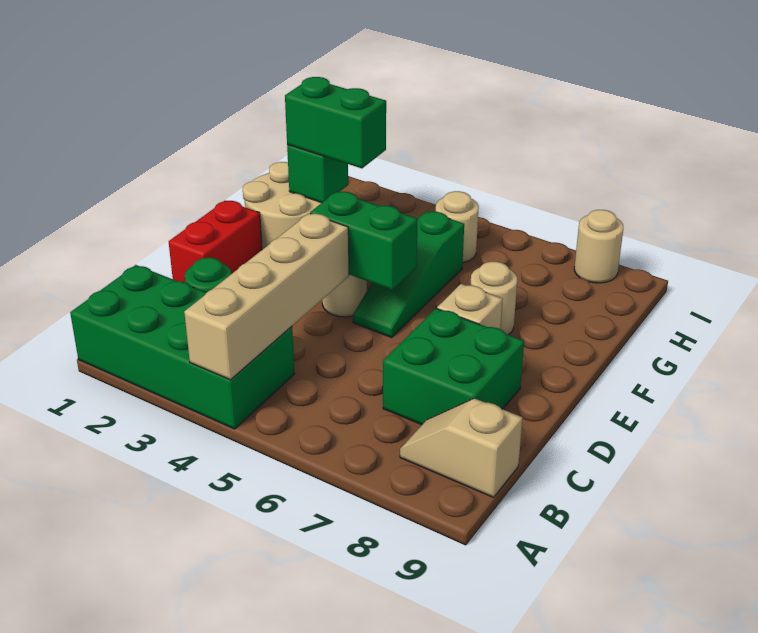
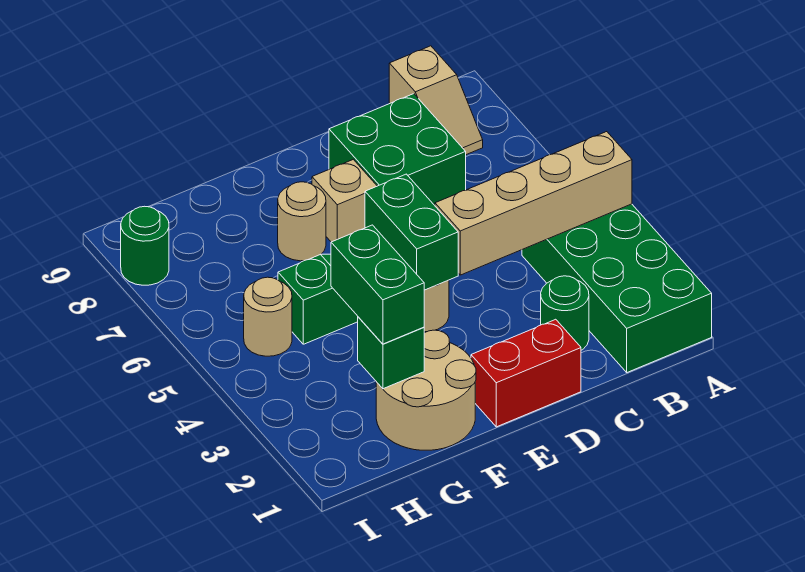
tan round brick I8 level 1 -> green round brick I8 level 1

